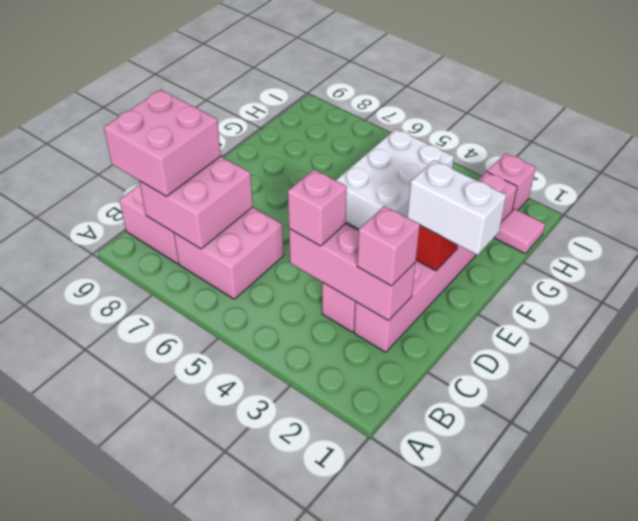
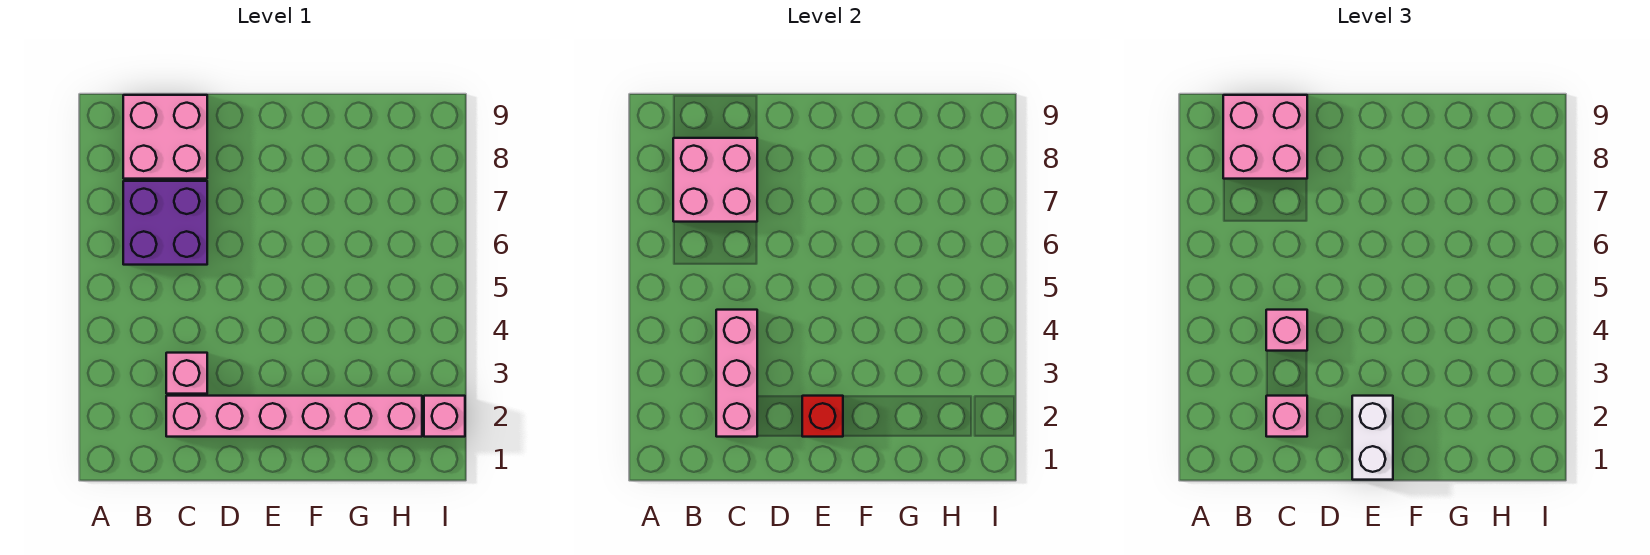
pink brick B6:C7 level 1 -> purple brick B6:C7 level 1
white brick F4:H5 level 1 -> none
pink tile H1 level 1 -> none

